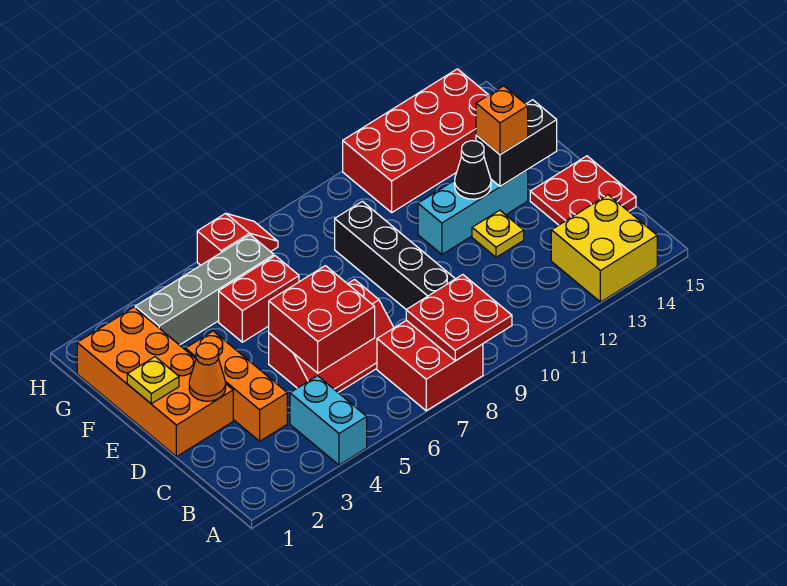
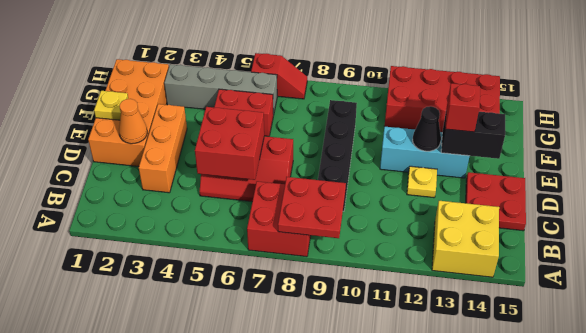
cyan brick A4:B4 level 1 -> none
orange brick E13 level 3 -> red brick E13 level 3

